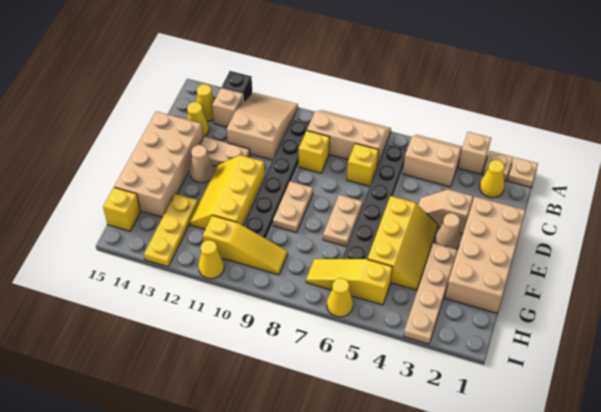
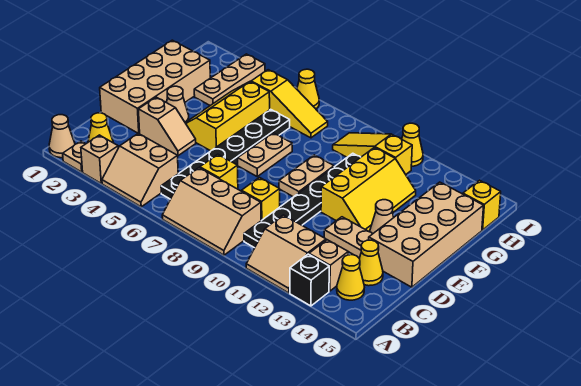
tan plate A1 level 1 -> tan cone A1 level 1
tan slope A11:C12 level 1 top C -> tan slope A11:B12 level 1 top B
tan plate F3:I3 level 1 -> tan plate G3:I3 level 1
yellow plate G13:I13 level 1 -> none

